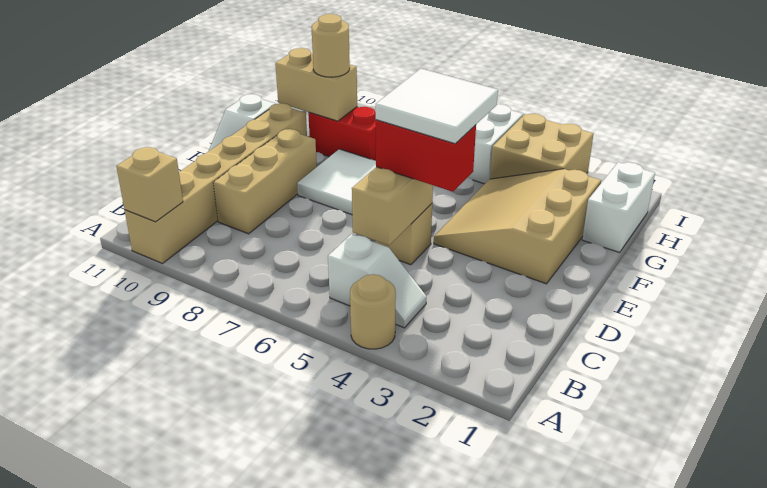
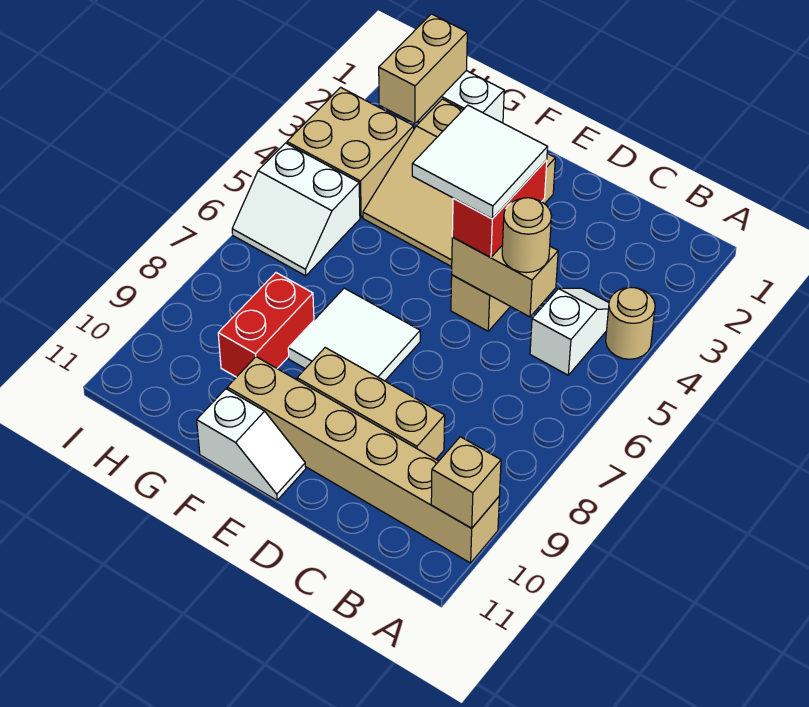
tan brick G9:G10 level 2 -> tan brick H1:H2 level 2
tan round brick G9 level 3 -> tan round brick C5 level 3

